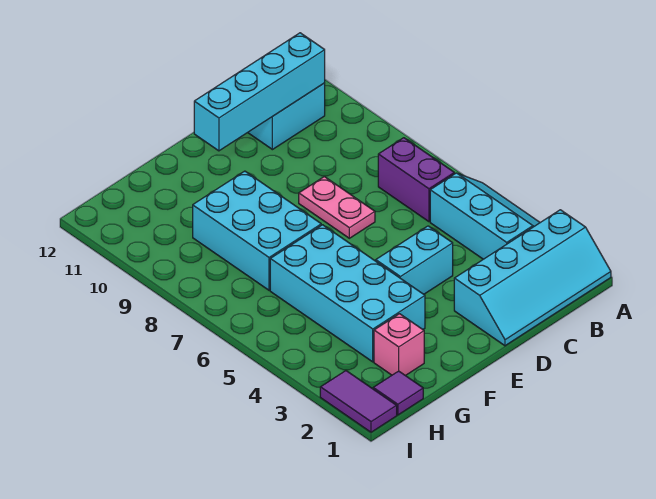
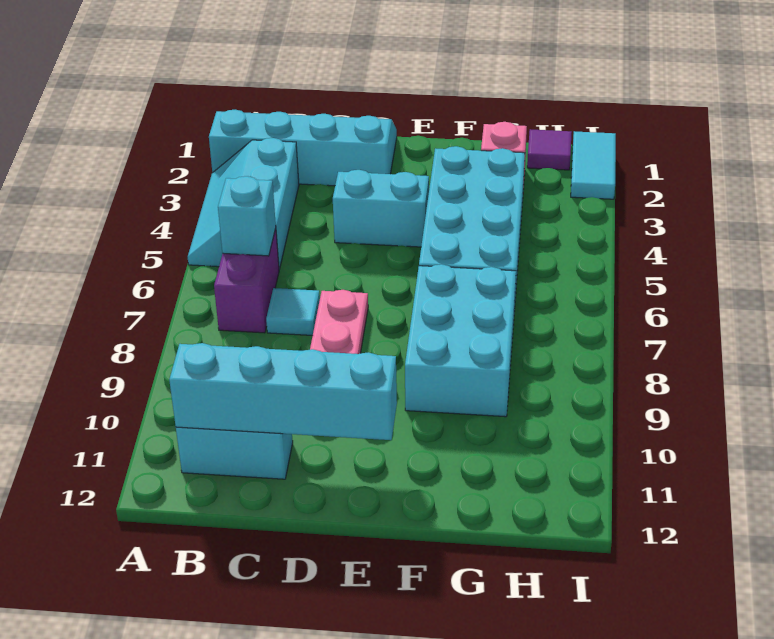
none -> cyan brick B6 level 2
none -> cyan tile C7 level 1
purple tile I1:I2 level 1 -> cyan tile I1:I2 level 1

